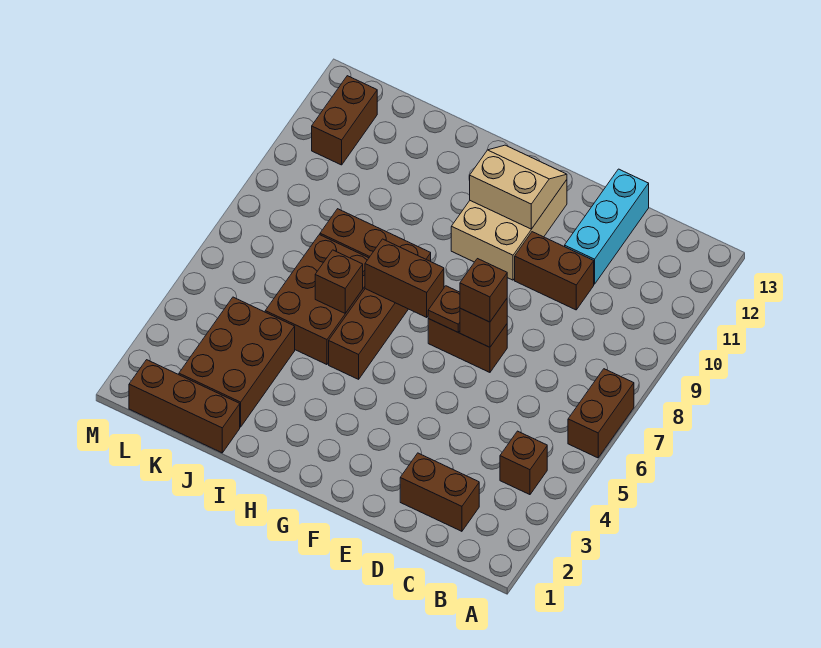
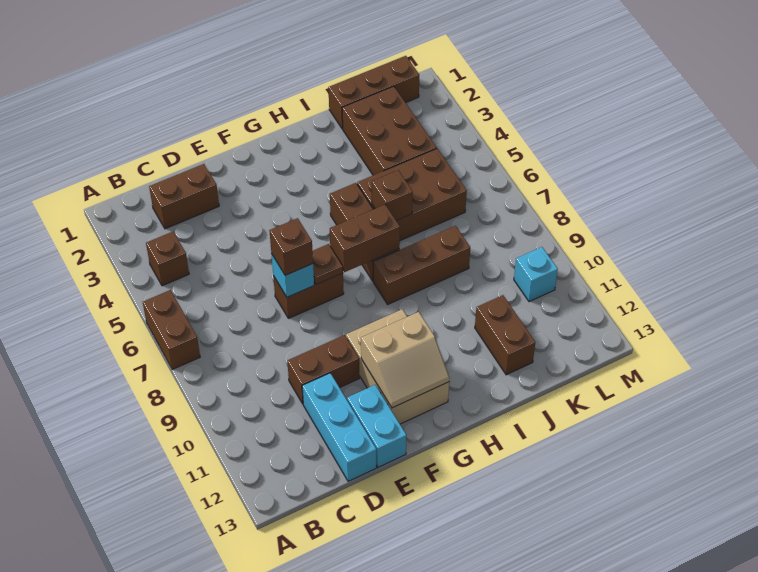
brown brick E7 level 2 -> cyan brick E7 level 2
none -> cyan brick E12:E13 level 1
brown brick I5:J7 level 1 -> brown brick I5:K6 level 1
none -> cyan brick L10 level 1
brown brick L11:L12 level 1 -> brown brick J11:J12 level 1

